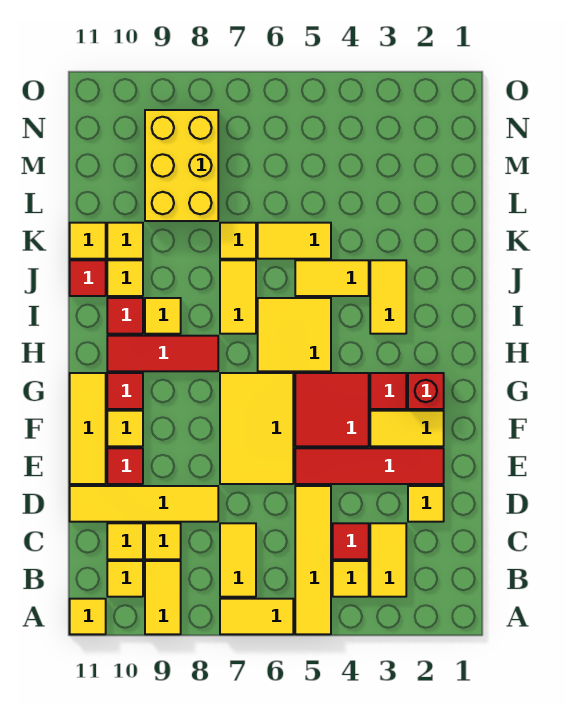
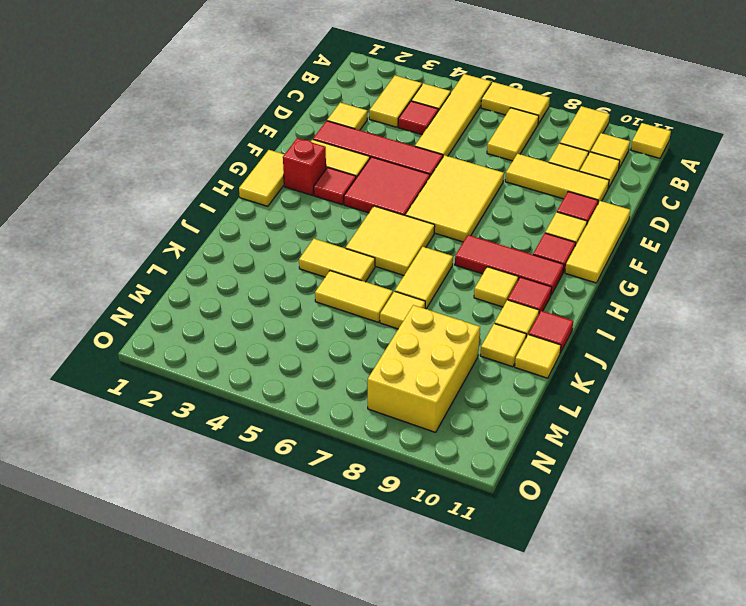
yellow tile D8:D11 level 1 -> yellow tile D8:D10 level 1
yellow tile I3:J3 level 1 -> yellow tile G1:H1 level 1

